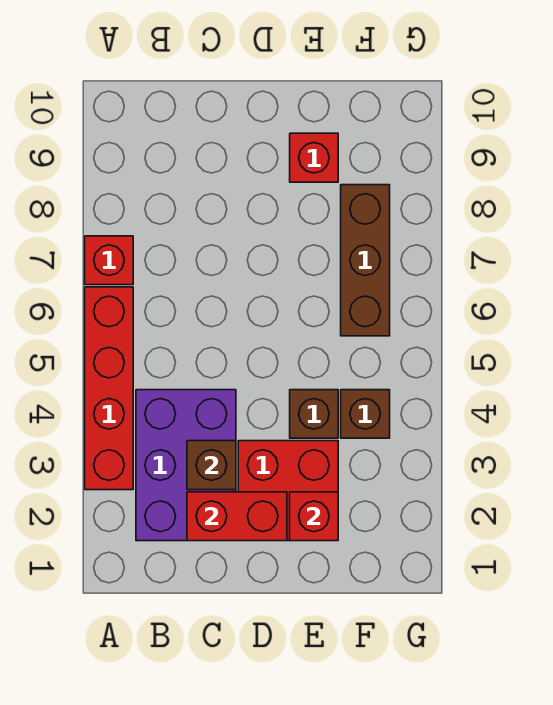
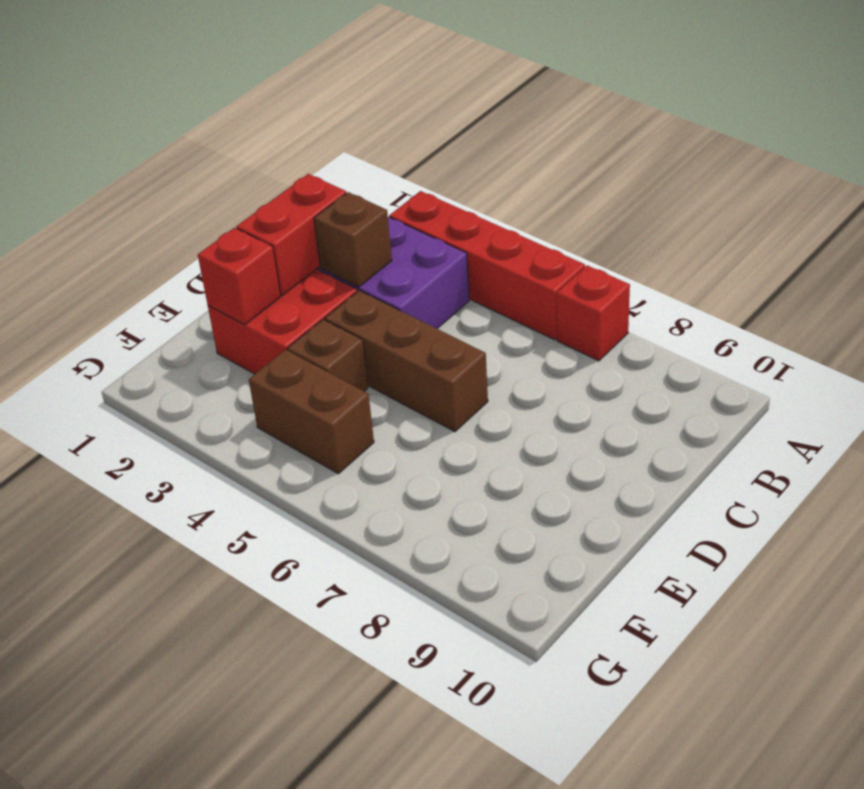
red brick E9 level 1 -> none
brown brick F4 level 1 -> brown brick F4:F5 level 1
brown brick F6:F8 level 1 -> brown brick D4:D6 level 1

